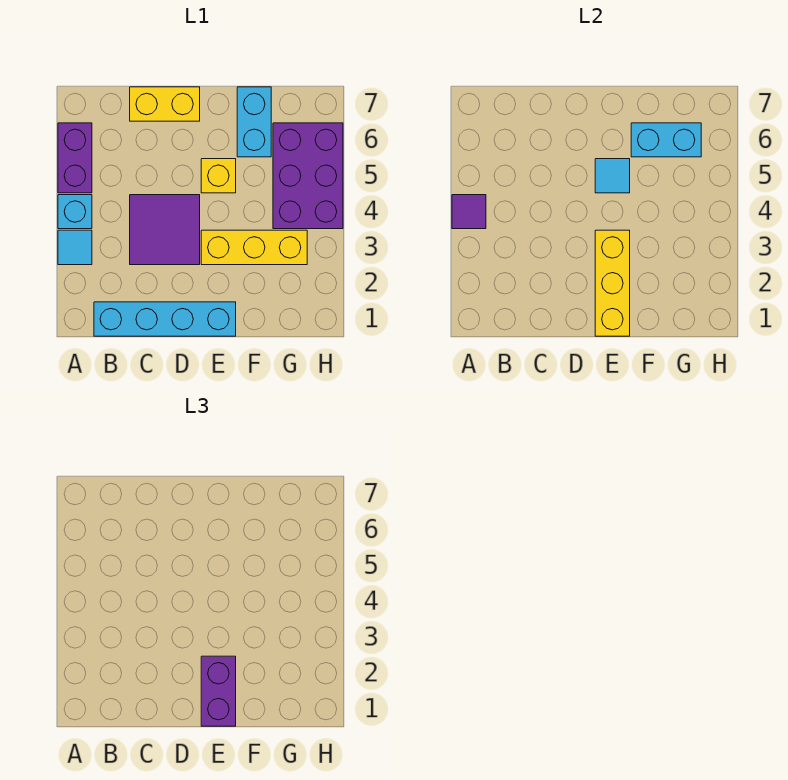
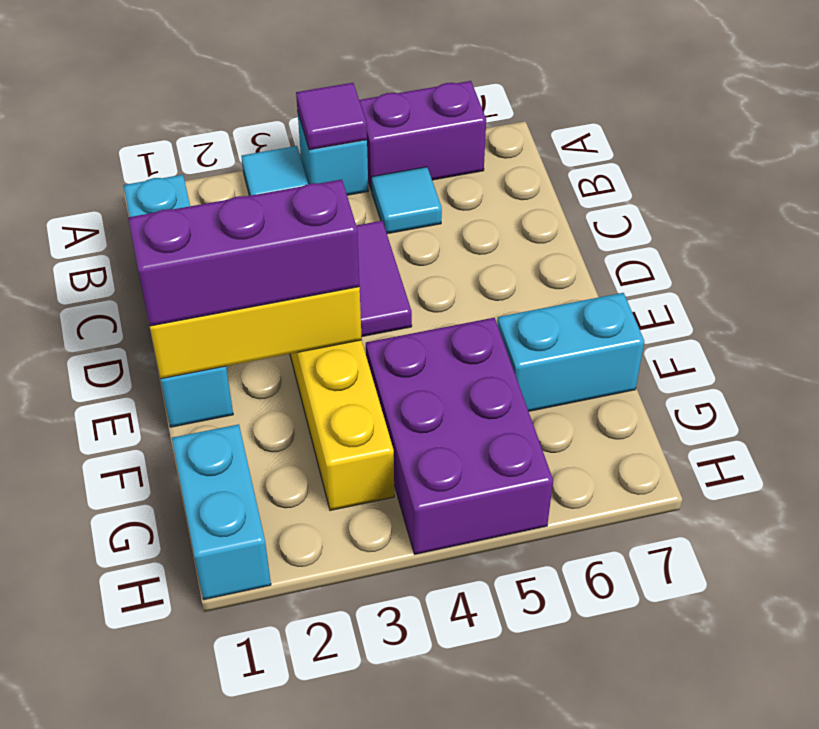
yellow brick C7:D7 level 1 -> none
purple brick E1:E2 level 3 -> purple brick E1:E3 level 3
yellow brick E5 level 1 -> none
cyan tile E5 level 2 -> cyan tile B5 level 1
cyan brick F6:G6 level 2 -> cyan brick G1:H1 level 1
purple brick G4:H6 level 1 -> purple brick F4:H5 level 1

